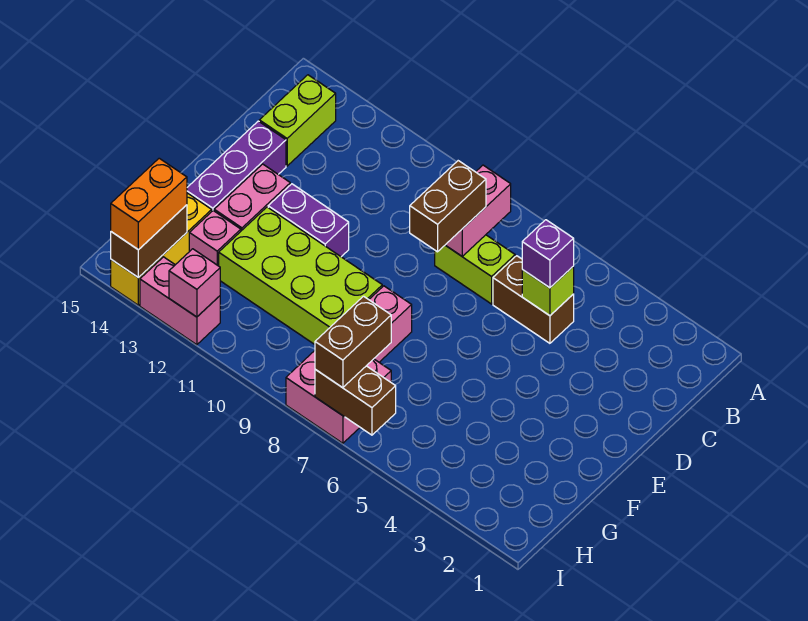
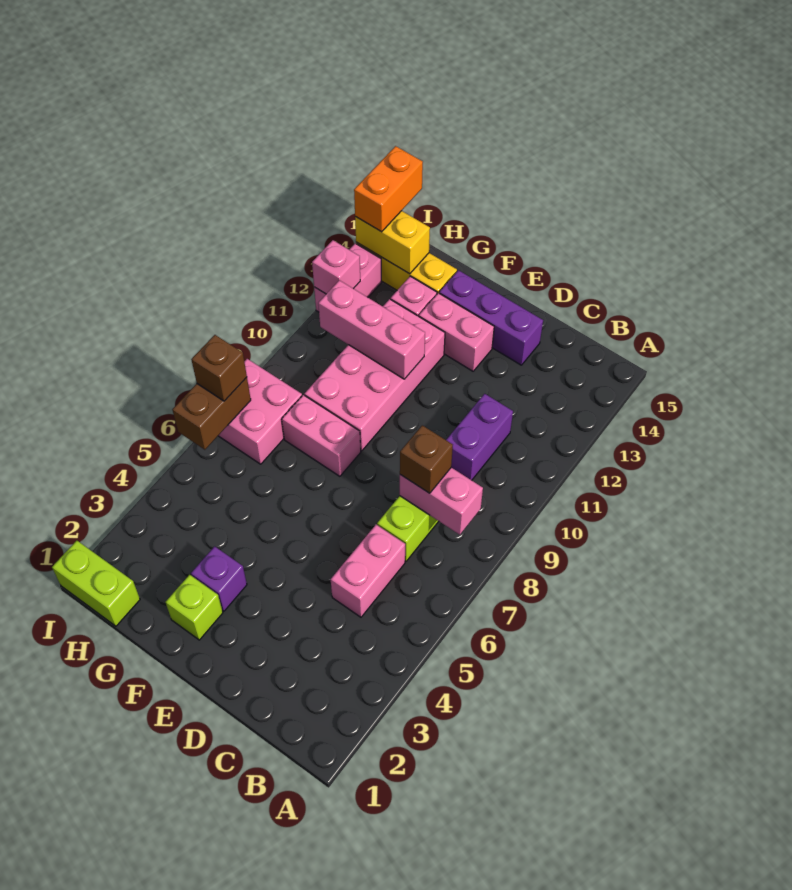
lime brick B14:C14 level 1 -> lime brick H1:I1 level 1
brown brick C5:C6 level 1 -> pink brick C5:C6 level 1
lime brick C5 level 2 -> lime brick F2 level 1
purple brick C5 level 3 -> purple brick F3 level 1
brown brick C8:D8 level 3 -> brown brick C8 level 3
purple brick E11:E12 level 1 -> purple brick C10:C11 level 1
lime brick F9:G12 level 1 -> pink brick F9:G12 level 1
none -> pink brick F11:H11 level 2
brown brick H7:I7 level 3 -> brown brick I7 level 3
brown brick H14:I14 level 2 -> yellow brick H14:I14 level 2
orange brick H14:I14 level 3 -> orange brick I14:I15 level 3

